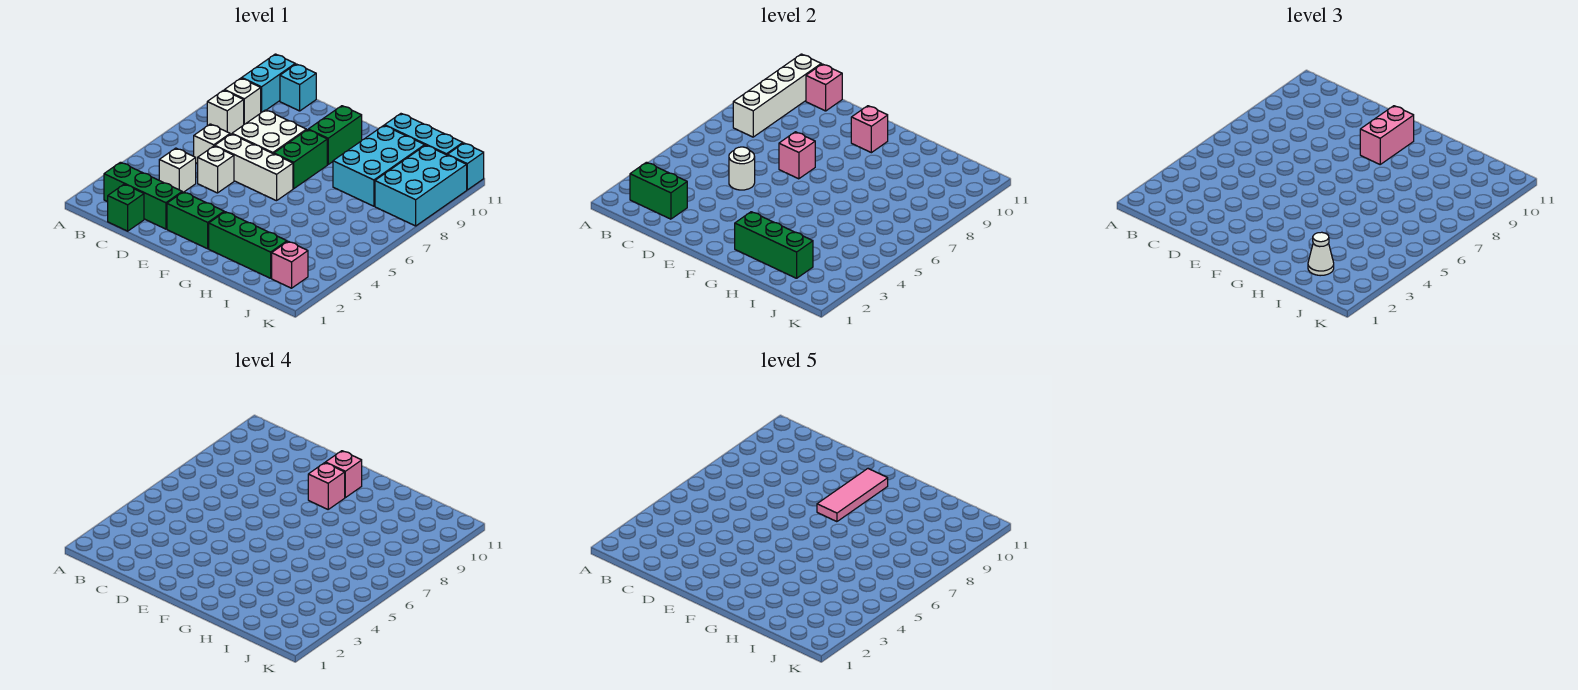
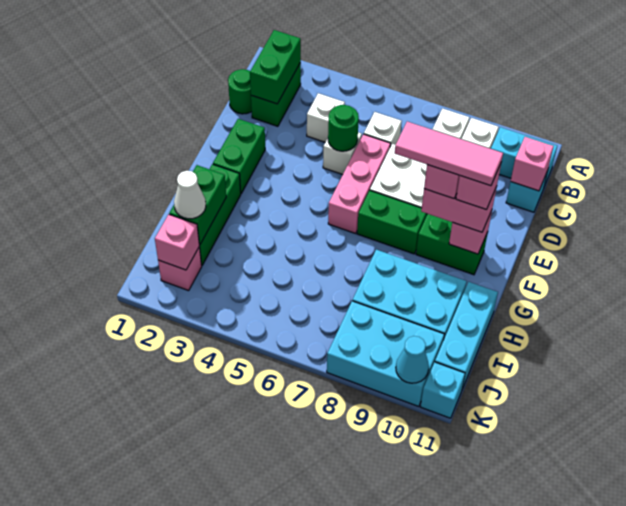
green brick B2:D2 level 1 -> green brick B2:C2 level 1
white brick B8:B11 level 2 -> none
green brick C1 level 1 -> green round brick C1 level 1
white round brick D5 level 2 -> green round brick D5 level 2
white brick D6:F6 level 1 -> pink brick D6:F6 level 1
pink brick E7 level 2 -> pink brick J2 level 2
green brick G2:I2 level 2 -> green brick H2:I2 level 2
none -> cyan cone K10 level 2

